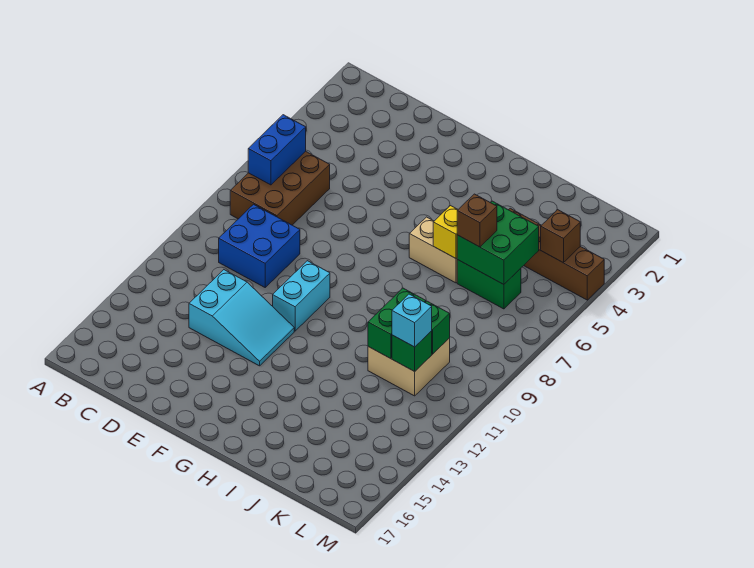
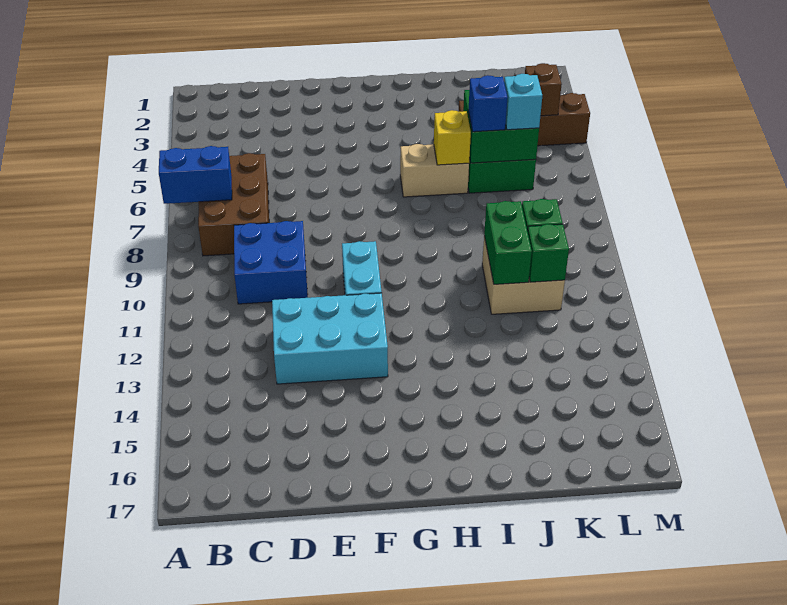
blue brick B6:B7 level 2 -> blue brick A7:B7 level 2
cyan slope D12:F13 level 1 top D -> cyan brick D12:F13 level 1
brown brick J6 level 3 -> blue brick J6 level 3
cyan brick K11 level 3 -> cyan brick K6 level 3

